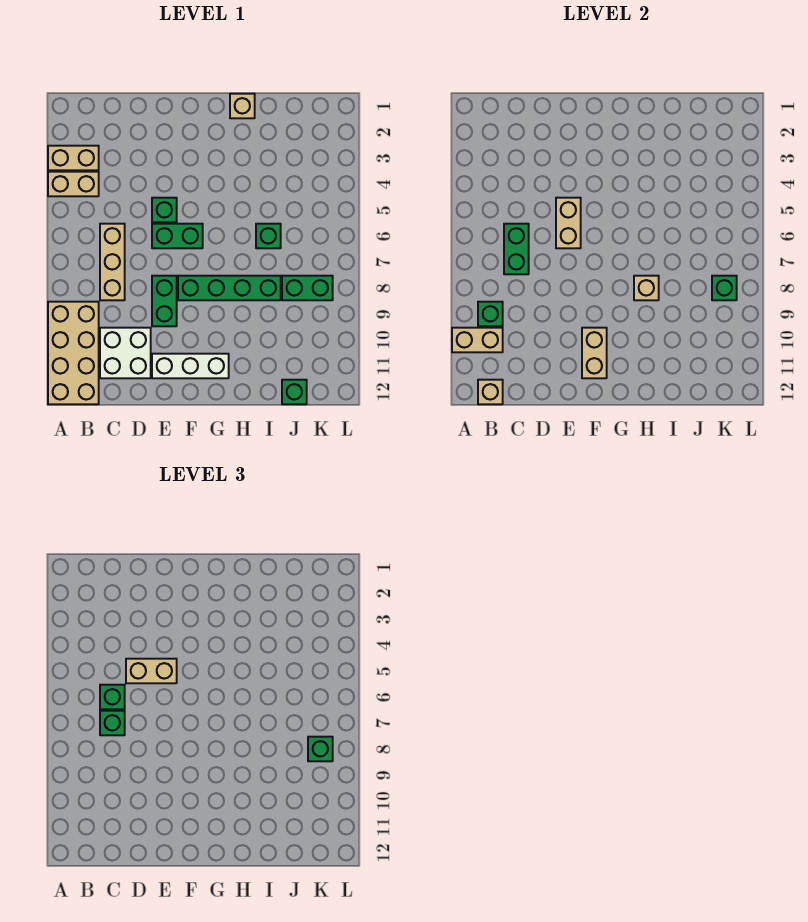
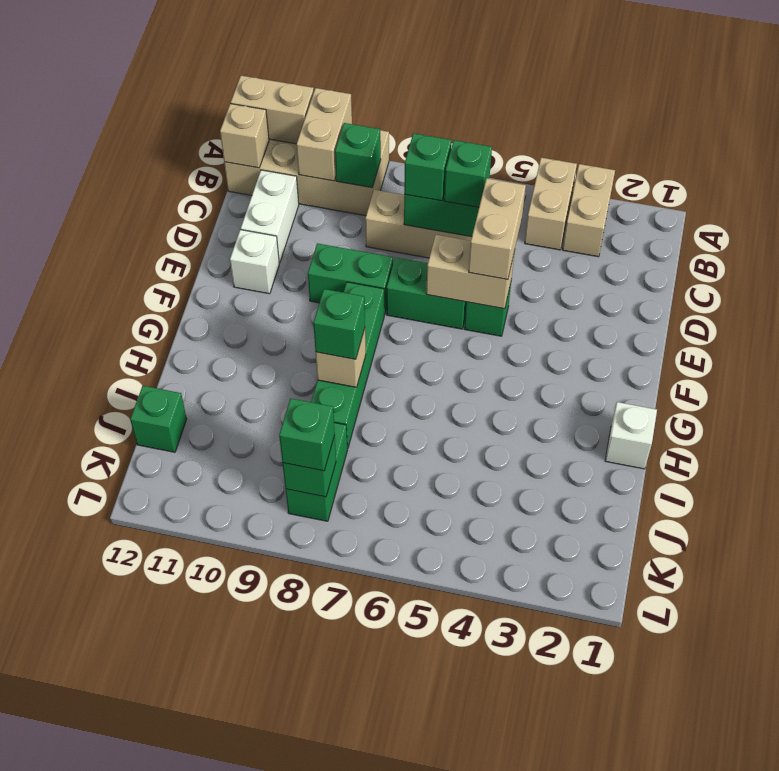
white brick C10:D11 level 1 -> white brick C11:D11 level 1
green brick E6:F6 level 1 -> green brick E6:E7 level 1
white brick E11:G11 level 1 -> white brick E11 level 1
tan brick F10:F11 level 2 -> tan brick A11:A12 level 2
tan brick H1 level 1 -> white brick H1 level 1
green brick I6 level 1 -> green brick H8 level 3

